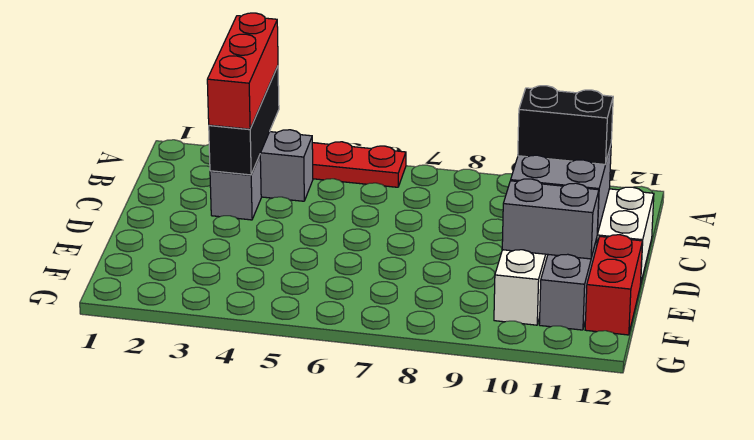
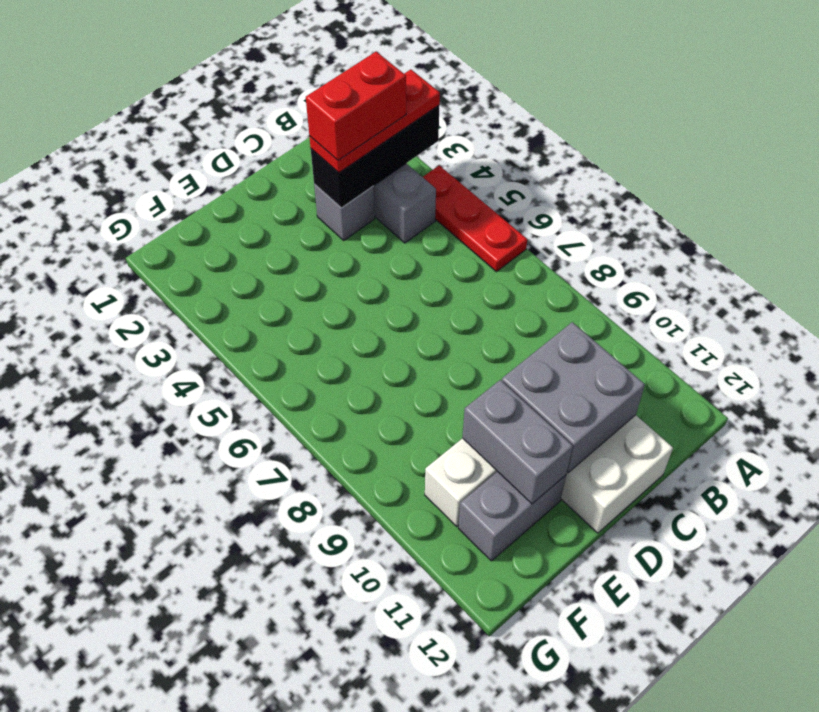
red brick A3:C3 level 3 -> red plate A3:C3 level 3
black brick C10:C11 level 3 -> none
red brick E12:F12 level 1 -> red brick B3:C3 level 4

